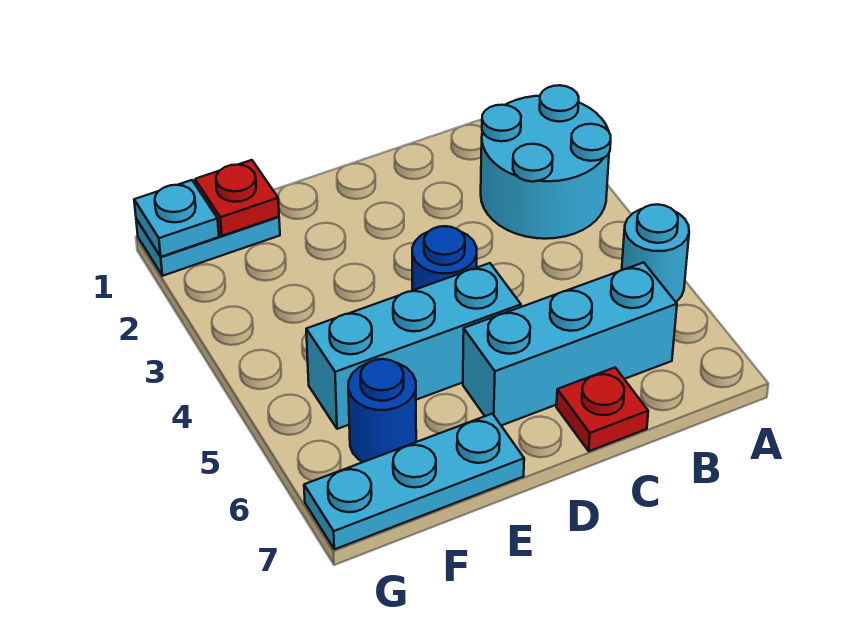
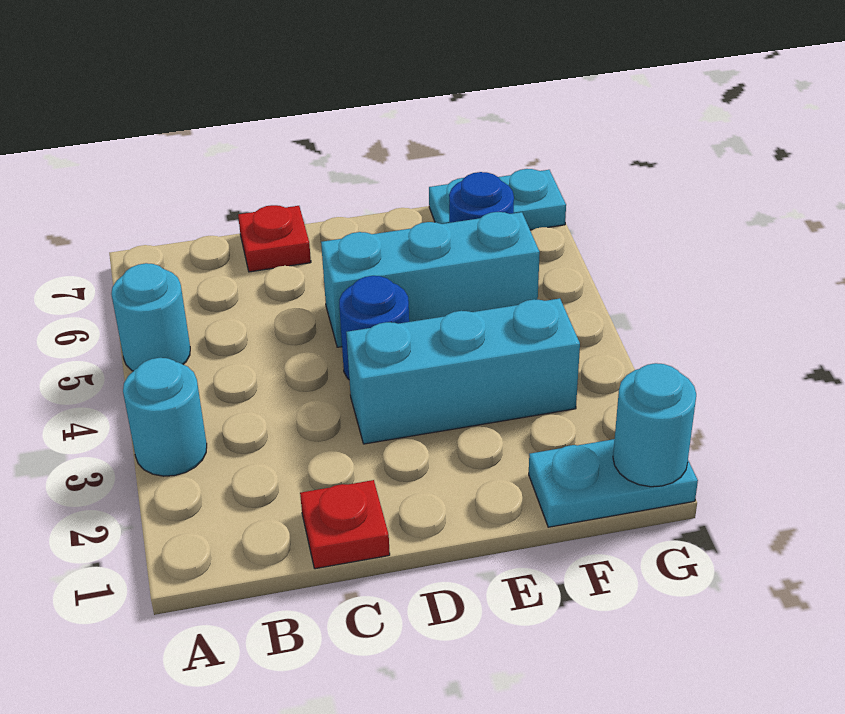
cyan round brick A2:B3 level 1 -> cyan round brick A3 level 1
cyan brick B6:D6 level 1 -> cyan brick D3:F3 level 1
cyan plate E7:G7 level 1 -> cyan plate F7:G7 level 1
red plate F1 level 2 -> red plate C1 level 1
cyan plate G1 level 2 -> cyan round brick G1 level 2

